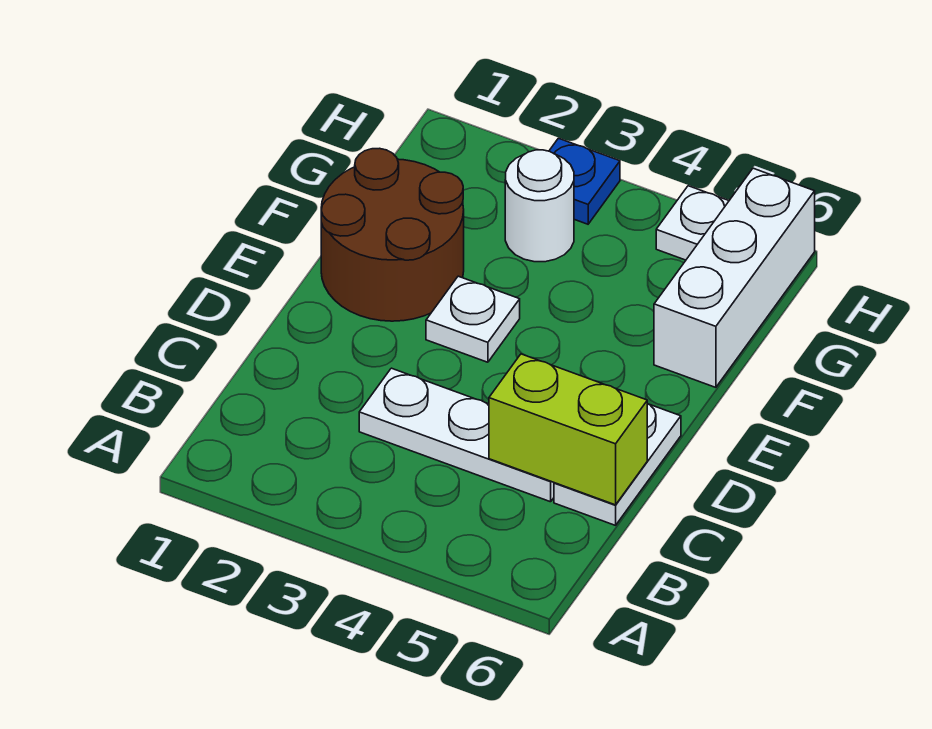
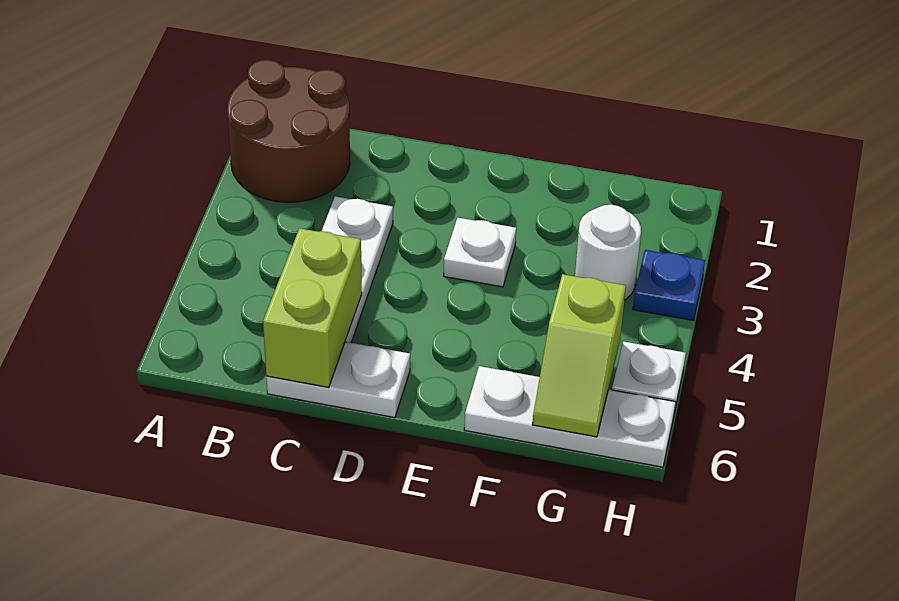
brown round brick E1:F2 level 1 -> brown round brick A1:B2 level 1
white brick F6:H6 level 1 -> white plate F6:H6 level 1
none -> lime slope G5:G6 level 2 top 5

